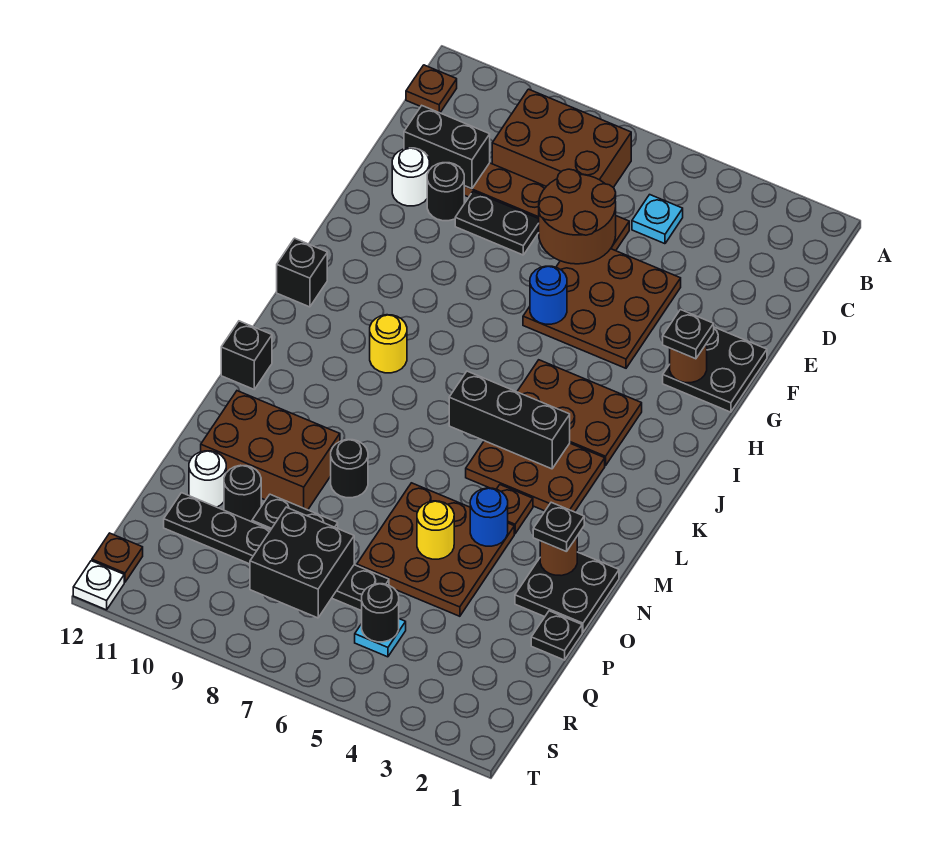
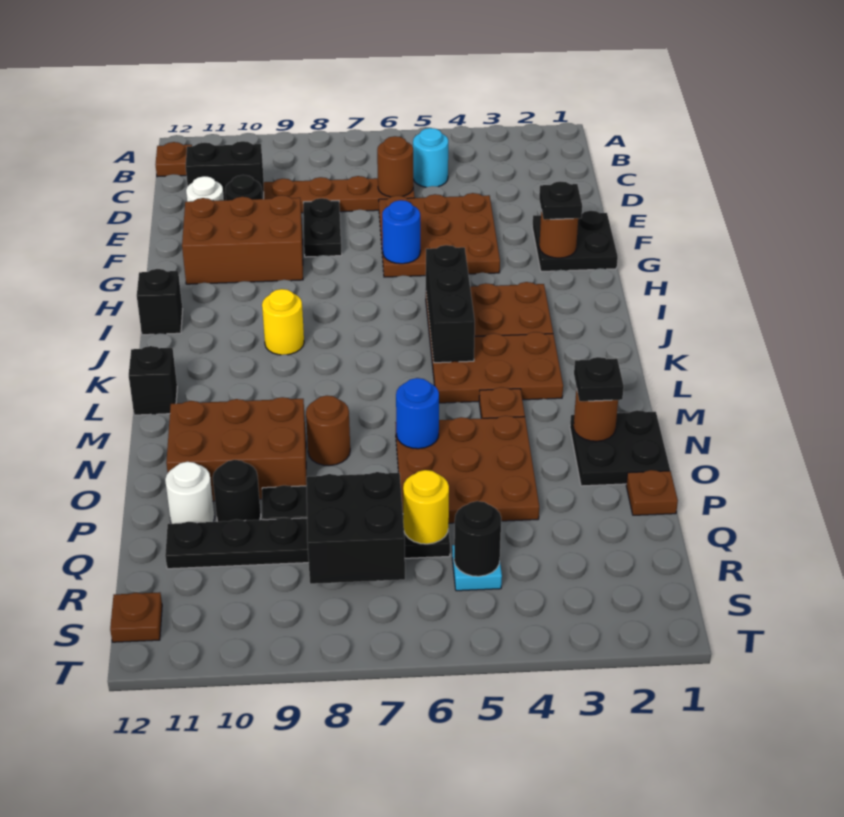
brown brick B7:C9 level 1 -> brown brick F9:G11 level 1
cyan plate C5 level 1 -> cyan round brick C5 level 1
brown round brick D6:E7 level 2 -> brown round brick D6 level 2
black plate E8:E9 level 1 -> black plate E8:F8 level 1
black brick K4:K6 level 2 -> black brick I5:K5 level 2
blue round brick N4 level 2 -> blue round brick N6 level 2
black round brick N8 level 1 -> brown round brick N8 level 1
yellow round brick O5 level 2 -> yellow round brick Q6 level 2
black plate P1 level 1 -> brown plate P1 level 1
white plate T12 level 1 -> none

